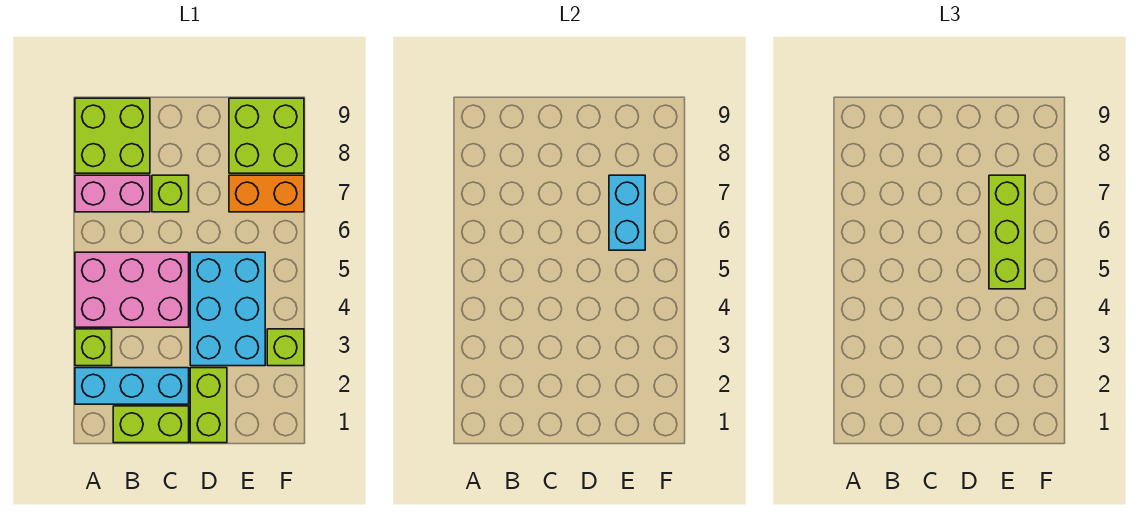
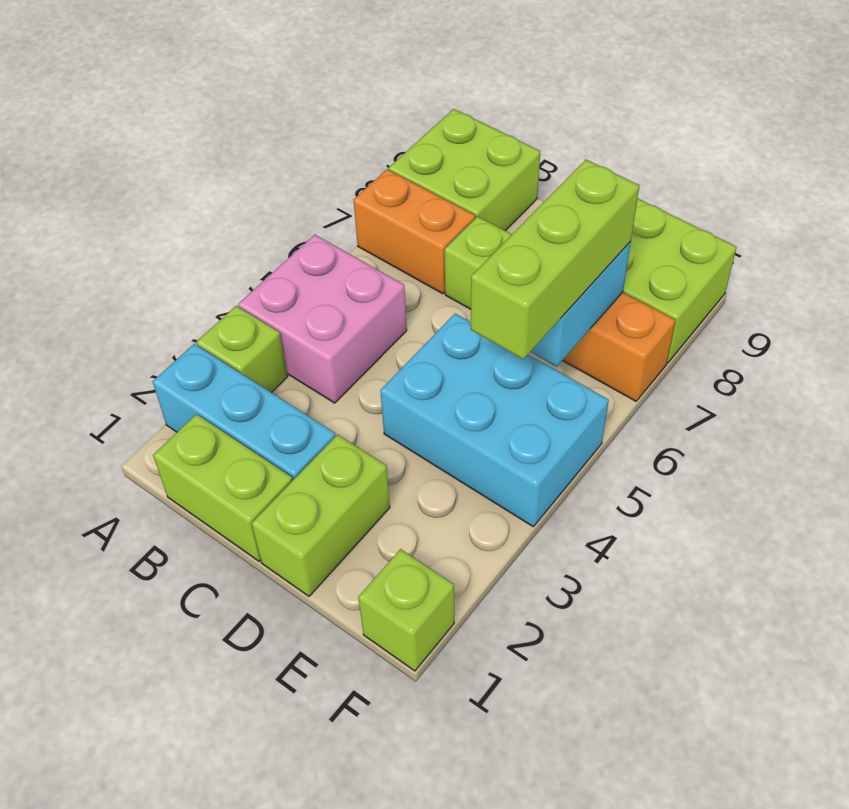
pink brick A4:C5 level 1 -> pink brick A4:B5 level 1
pink brick A7:B7 level 1 -> orange brick A7:B7 level 1
cyan brick D3:E5 level 1 -> cyan brick D4:F5 level 1
lime brick F3 level 1 -> lime brick F1 level 1

